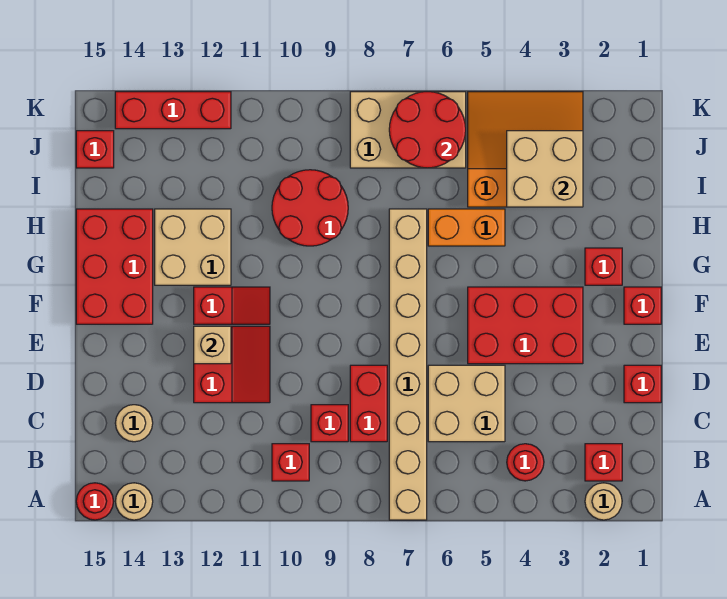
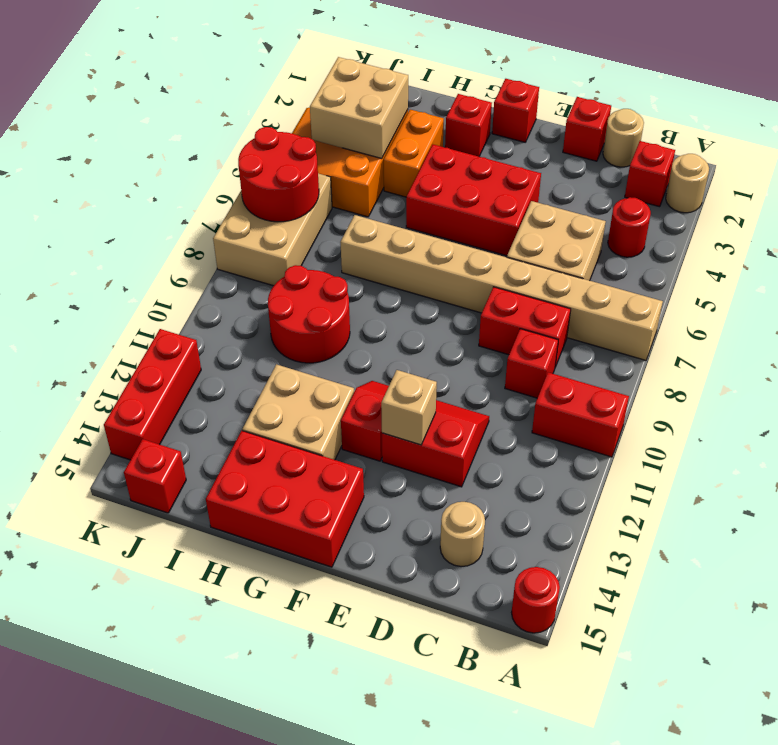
tan round brick A14 level 1 -> tan round brick C1 level 1
red brick B10 level 1 -> red brick A10:B10 level 1
red brick E3:F5 level 1 -> red brick E4:G5 level 1
orange brick H5:H6 level 1 -> orange brick H3:H4 level 1

